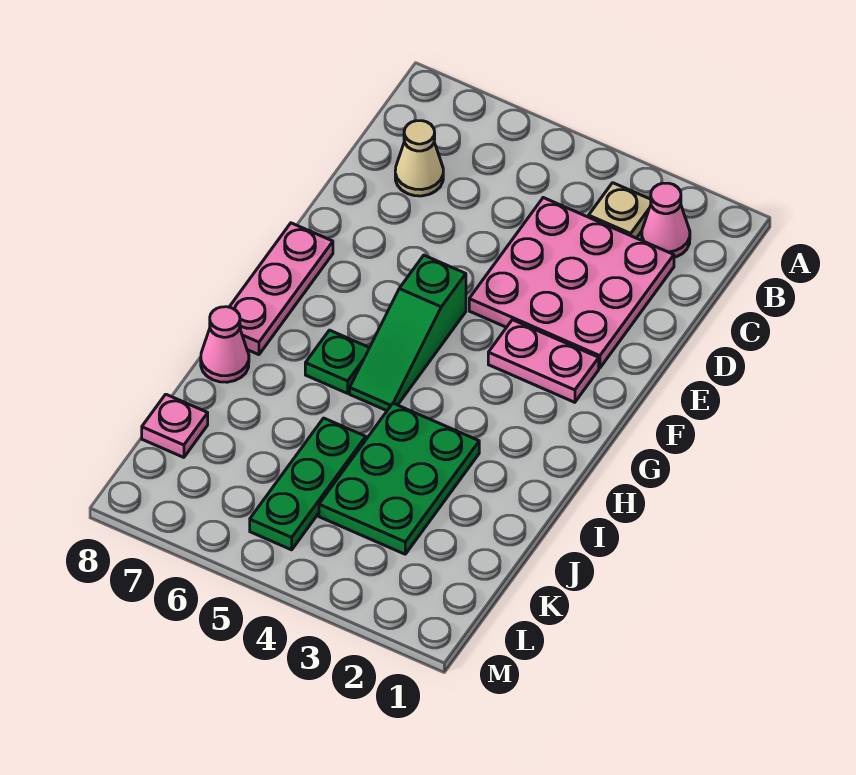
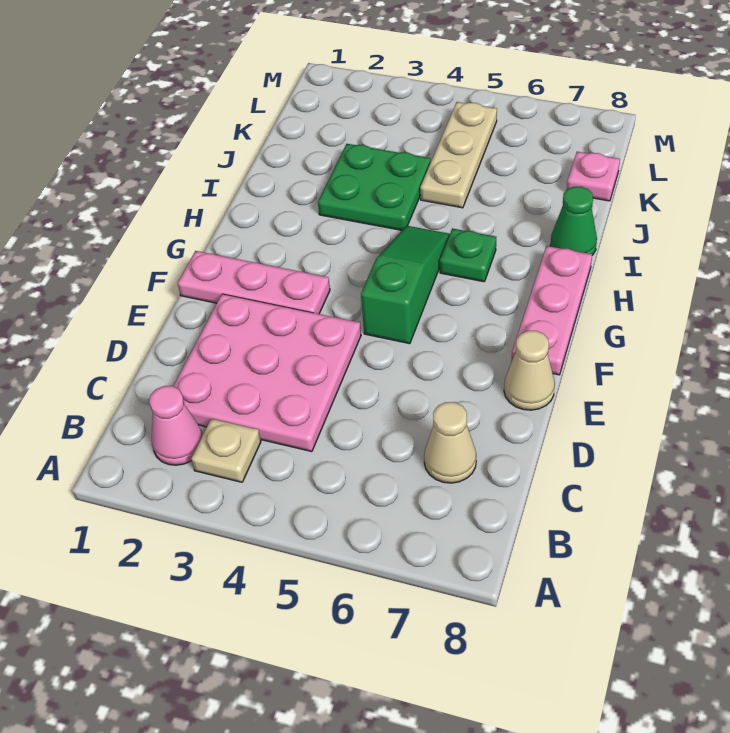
none -> tan cone E8 level 1
pink plate F2:F3 level 1 -> pink plate F1:F3 level 1
green plate I3:K4 level 1 -> green plate I3:J4 level 1
pink cone I8 level 1 -> green cone I8 level 1
green plate J5:L5 level 1 -> tan plate J5:L5 level 1

